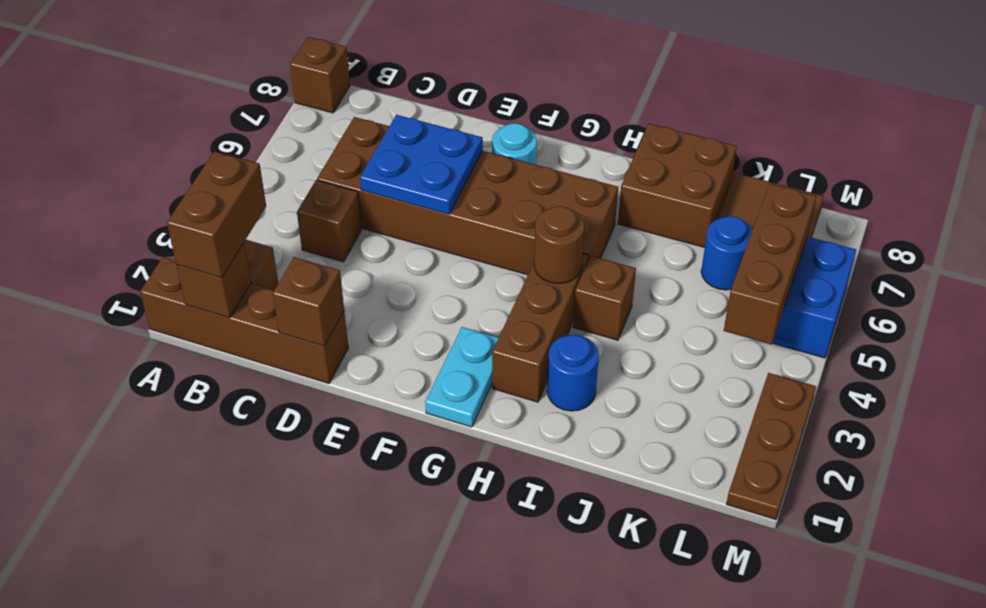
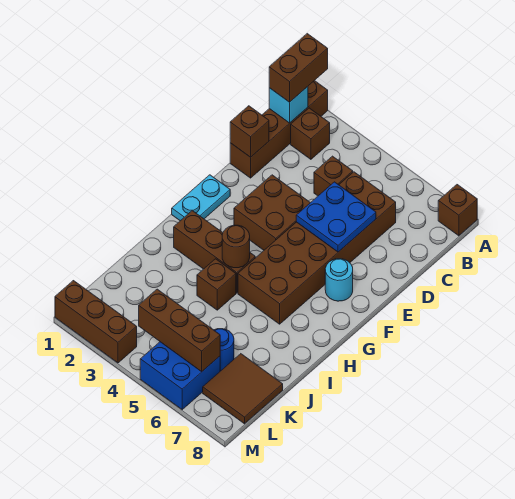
brown brick B1 level 2 -> cyan brick B1 level 2
brown brick B1:B2 level 3 -> brown brick A1:B1 level 3
cyan plate G1:G2 level 1 -> cyan plate F1:G1 level 1
blue round brick I2 level 1 -> none
brown brick I7:J8 level 1 -> brown brick E3:F4 level 1
brown plate M1:M3 level 1 -> brown brick M1:M3 level 1

